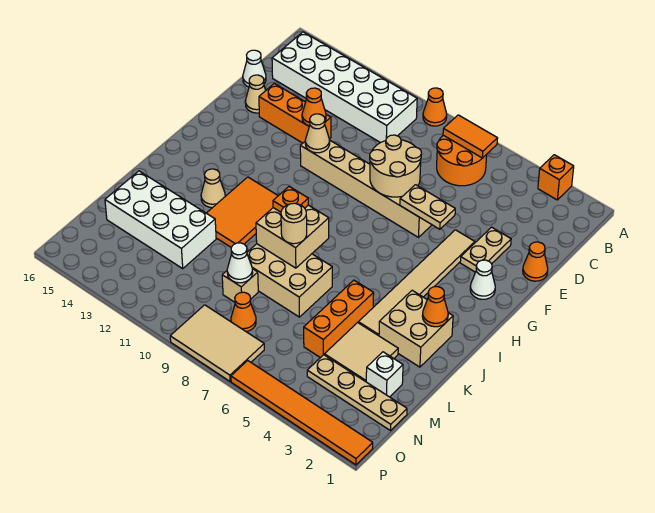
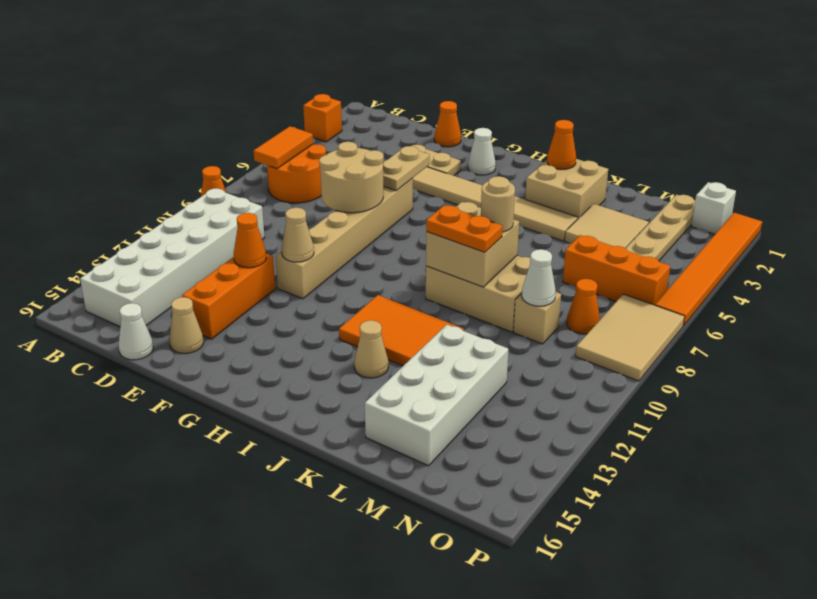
orange plate J9 level 3 -> orange plate J9:K9 level 3
orange brick K5:M5 level 1 -> orange brick M6:O6 level 1
tan brick K7:L9 level 1 -> tan brick J8:L9 level 1
white brick M2 level 1 -> white brick O1 level 1

